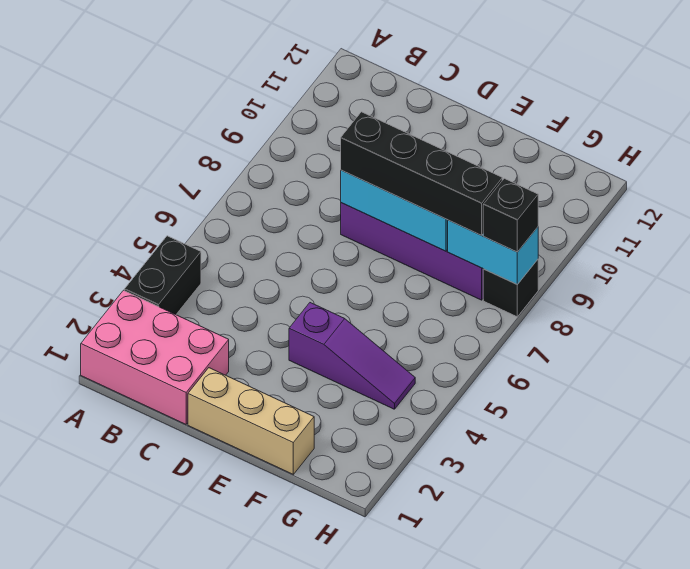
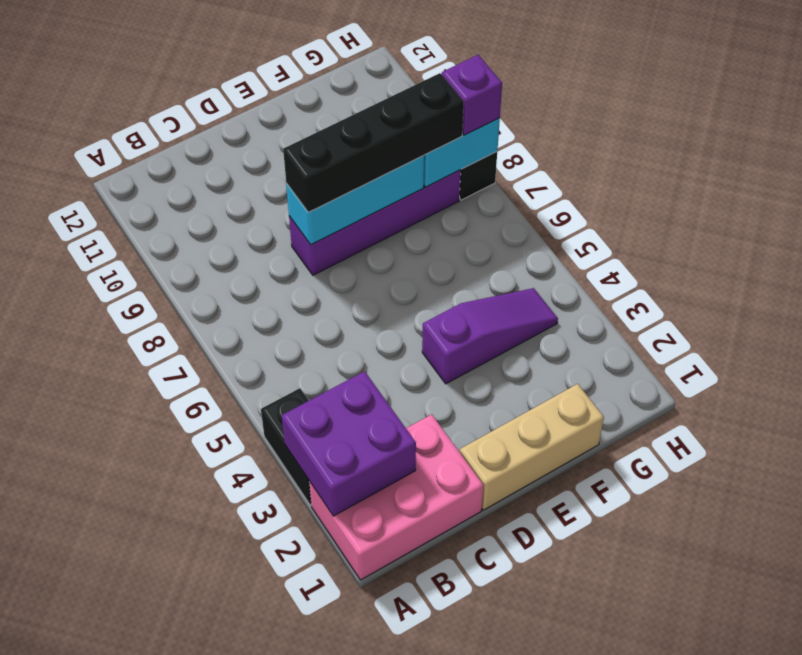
none -> purple brick A2:B3 level 2
black brick H8 level 3 -> purple brick H8 level 3

